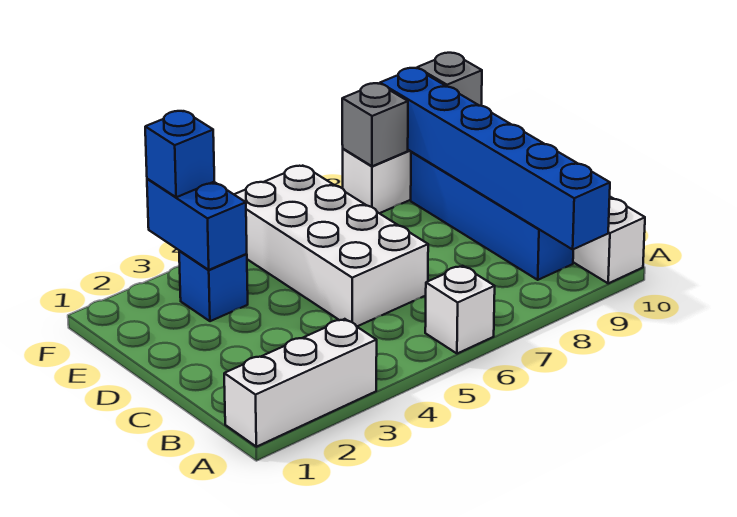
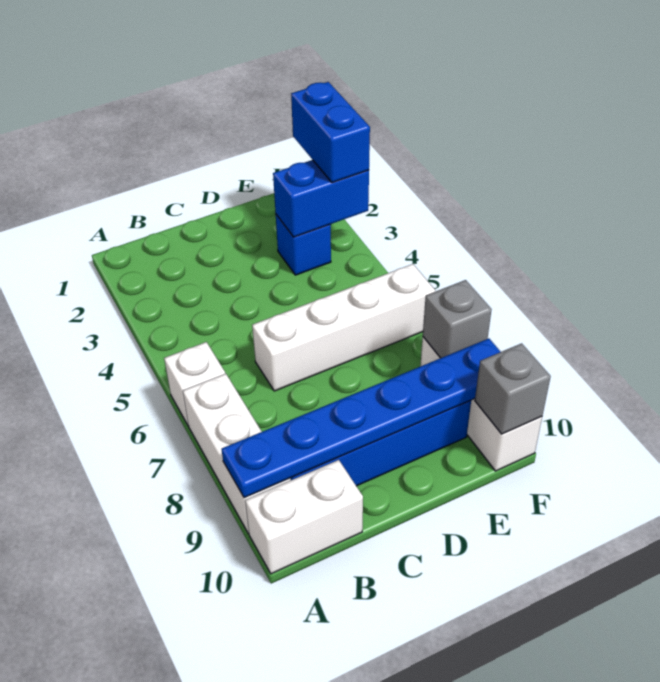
white brick A1:A3 level 1 -> white brick A7:A9 level 1
blue brick A9:F9 level 2 -> blue plate A9:F9 level 2
white brick C5:F6 level 1 -> white brick C6:F6 level 1
blue brick F3 level 3 -> blue brick F2:F3 level 3

